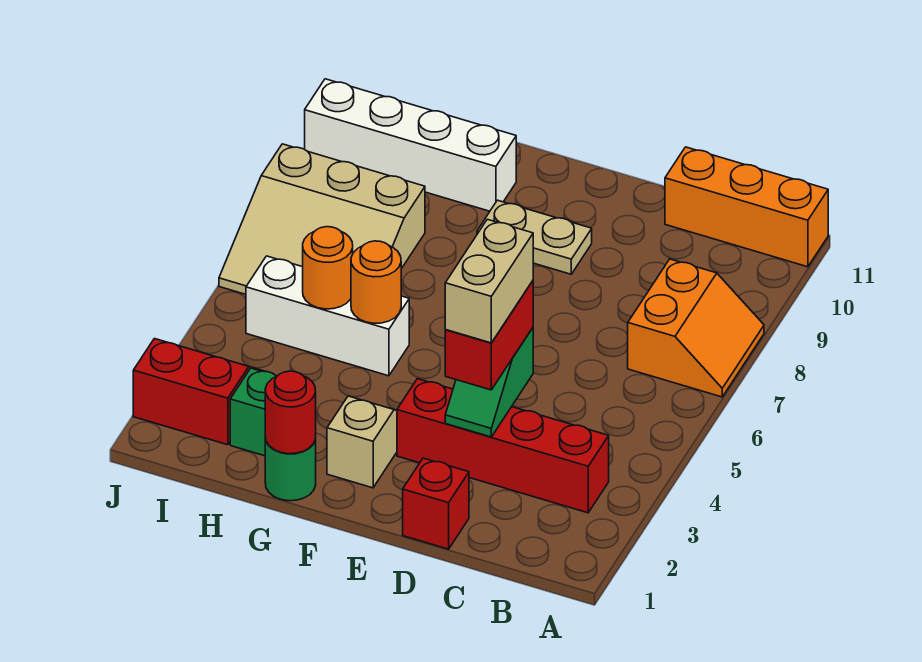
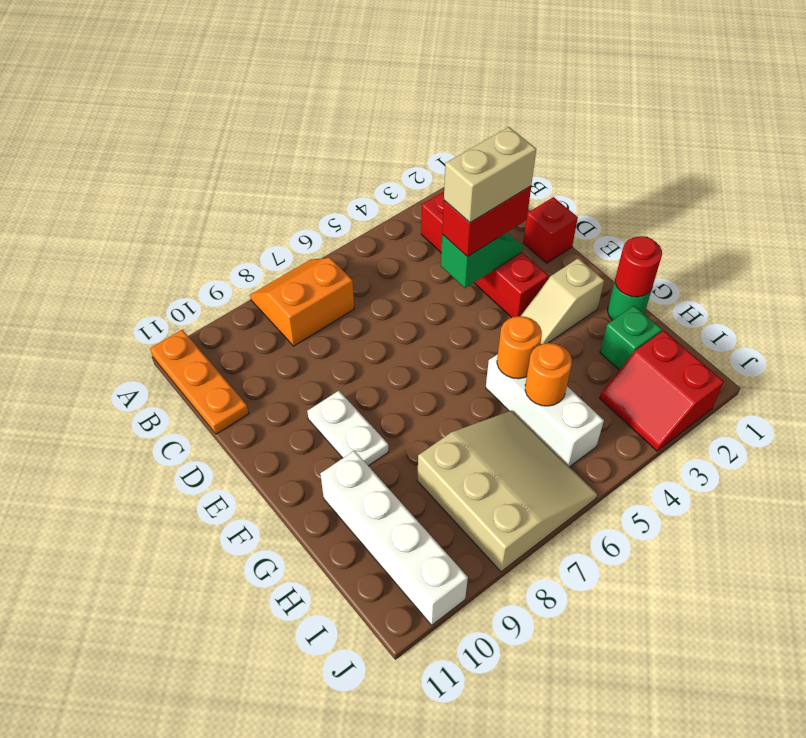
orange brick A11:C11 level 1 -> orange plate A11:C11 level 1
tan plate E9:F9 level 1 -> white plate E9:F9 level 1

